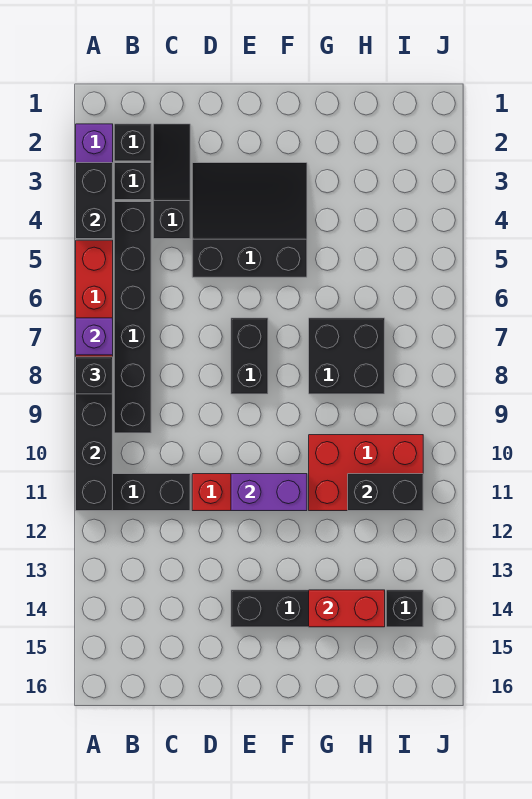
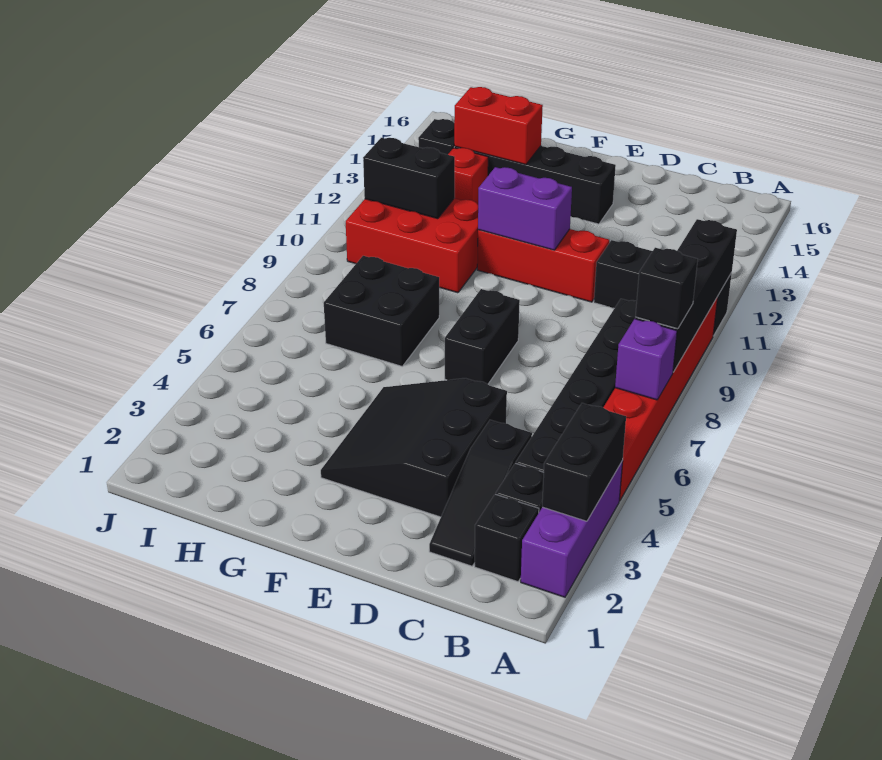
black slope D3:F5 level 1 top 5 -> black slope D3:F5 level 1 top D
none -> red brick H13 level 1

